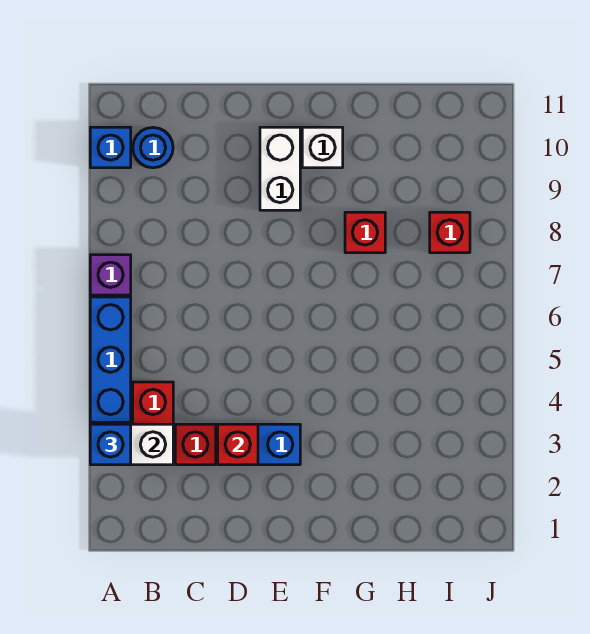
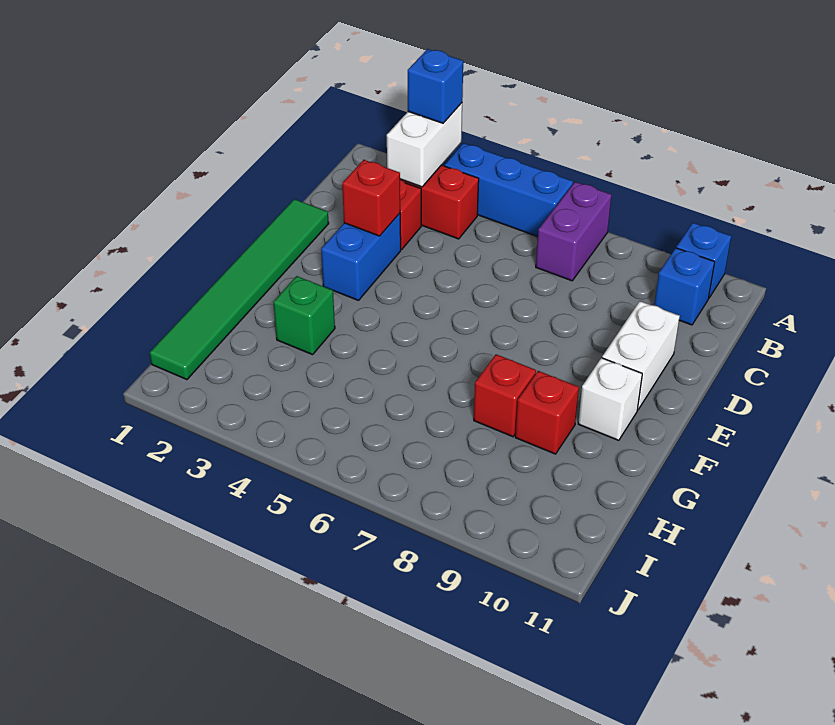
purple brick A7 level 1 -> purple brick A7:B7 level 1
blue round brick B10 level 1 -> blue brick B10 level 1
none -> green tile D1:I1 level 1
white brick E9:E10 level 1 -> white brick D10:E10 level 1
none -> green brick G3 level 1
red brick I8 level 1 -> red brick G9 level 1

